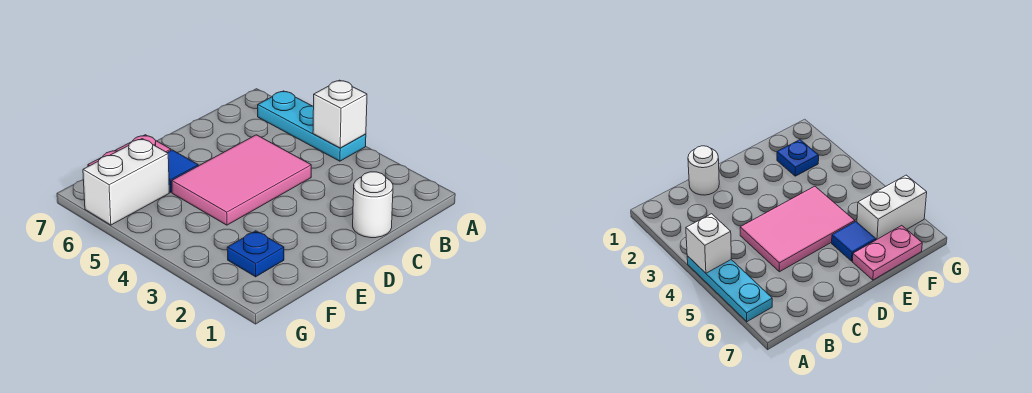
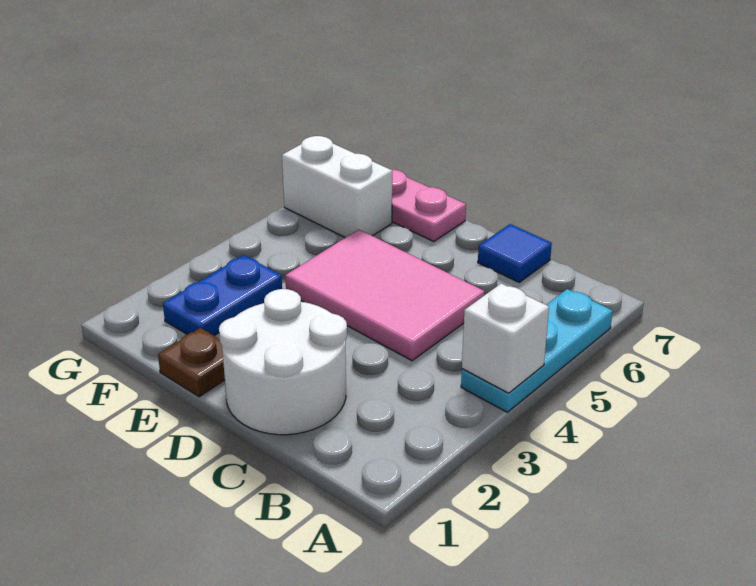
white round brick C1 level 1 -> white round brick C1:D2 level 1
none -> brown plate E1 level 1
blue tile E6 level 1 -> blue tile C7 level 1
blue plate F2 level 1 -> blue plate F2:F3 level 1

